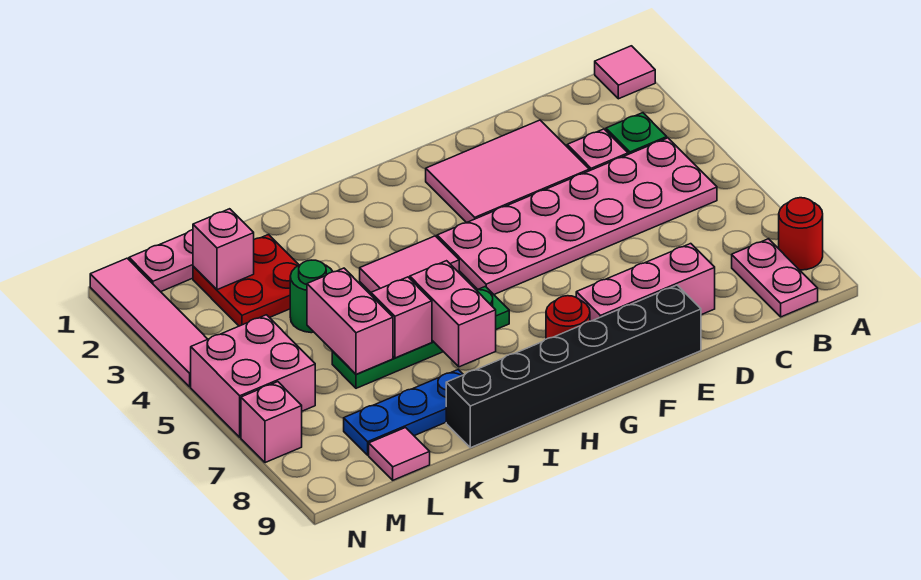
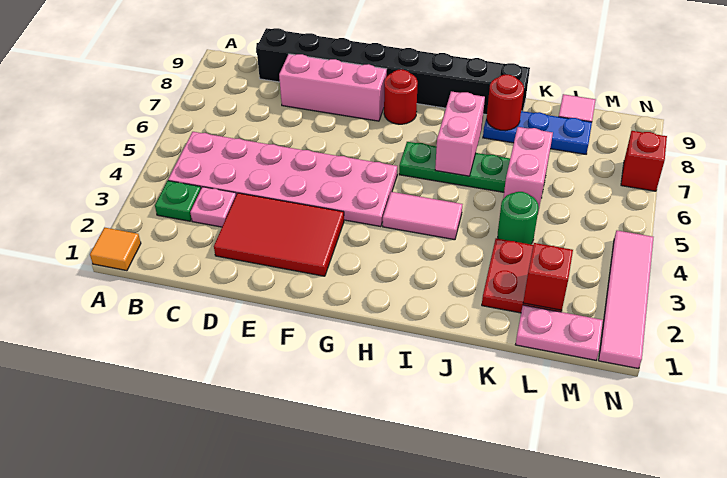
pink tile A1 level 1 -> orange tile A1 level 1
red round brick A8 level 1 -> red round brick J8 level 2
pink plate B8:B9 level 1 -> none
pink tile D2:F3 level 1 -> red tile D2:F3 level 1
black brick E9:J9 level 1 -> black brick C9:J9 level 1
pink brick J6 level 2 -> none
pink brick L2 level 2 -> red brick L2 level 2
pink brick M5:N6 level 1 -> none
pink brick N7 level 1 -> red brick N7 level 1

